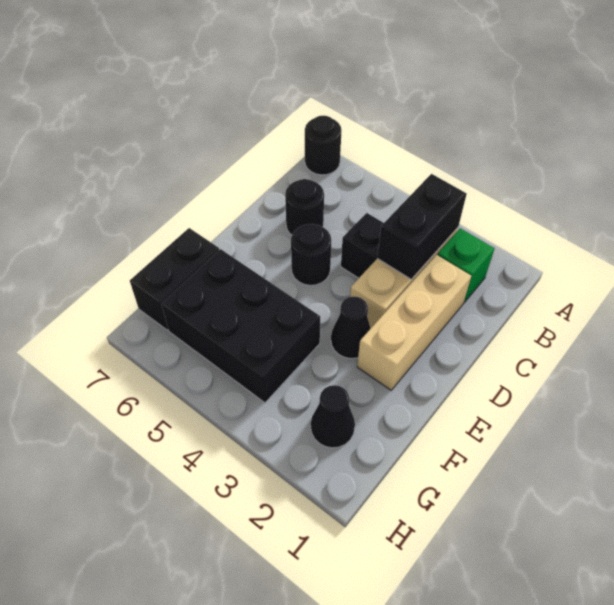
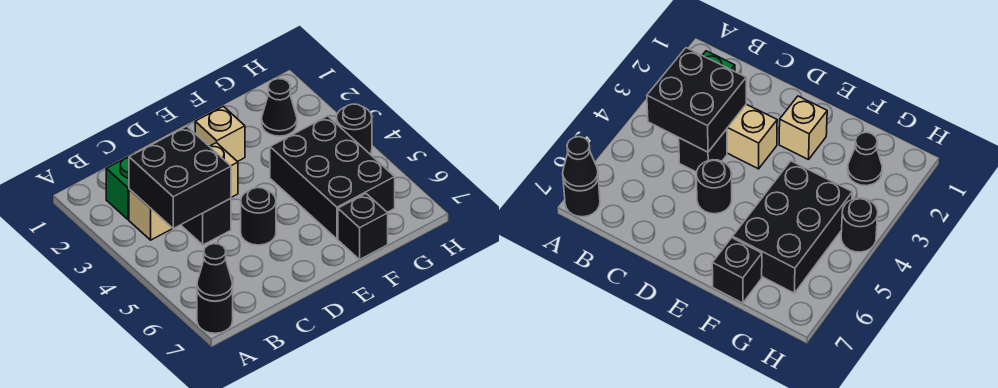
black brick B3:C3 level 2 -> black brick B3:C4 level 2
tan brick C2:E2 level 1 -> tan brick E2 level 1
black round brick C6 level 1 -> black round brick H4 level 1
black cone E3 level 1 -> black cone A7 level 2
black brick F7:G7 level 1 -> black brick F7 level 1

